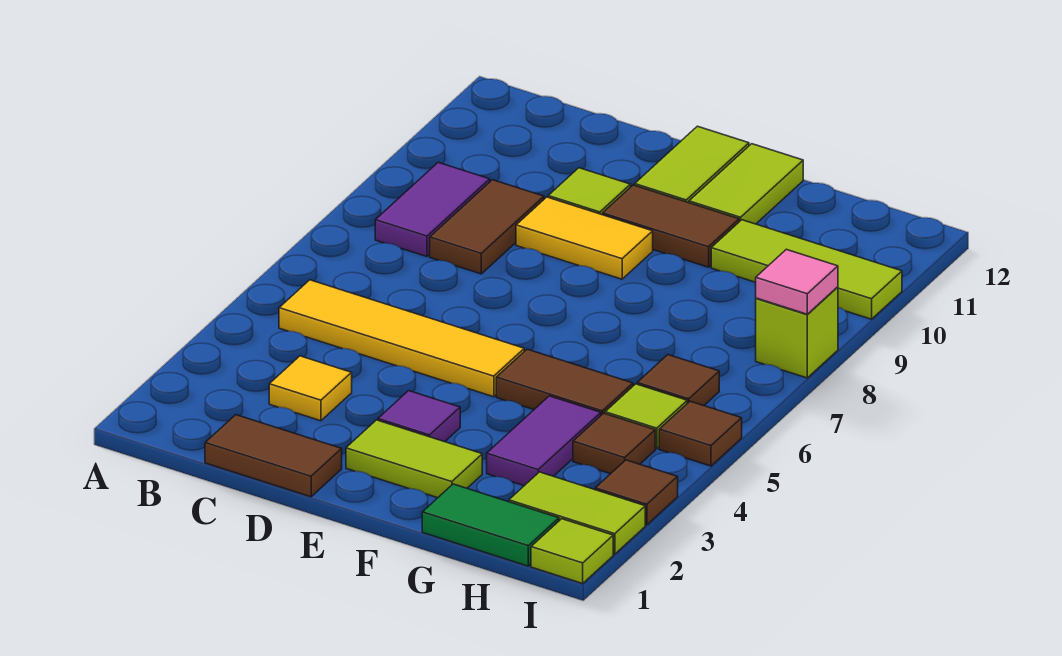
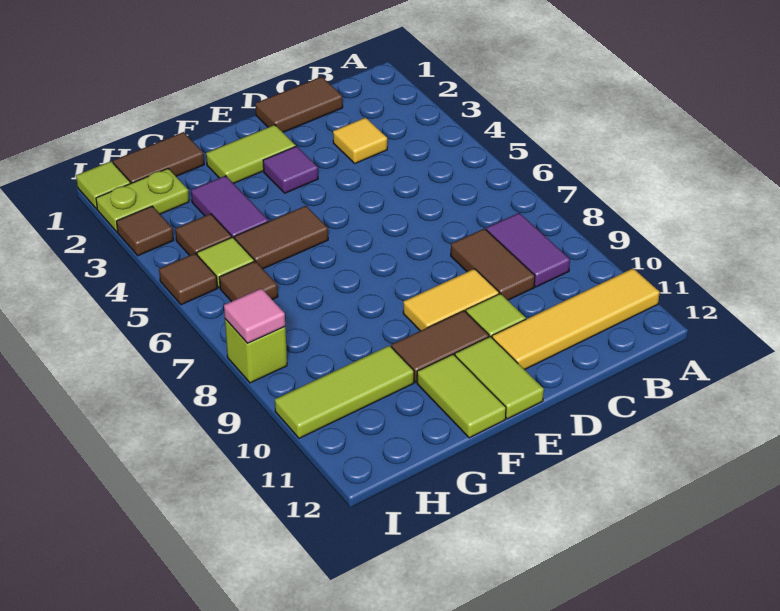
yellow tile B5:E5 level 1 -> yellow tile A11:D11 level 1
green tile G1:H1 level 1 -> brown tile G1:H1 level 1
lime tile H2:I2 level 1 -> lime plate H2:I2 level 1

